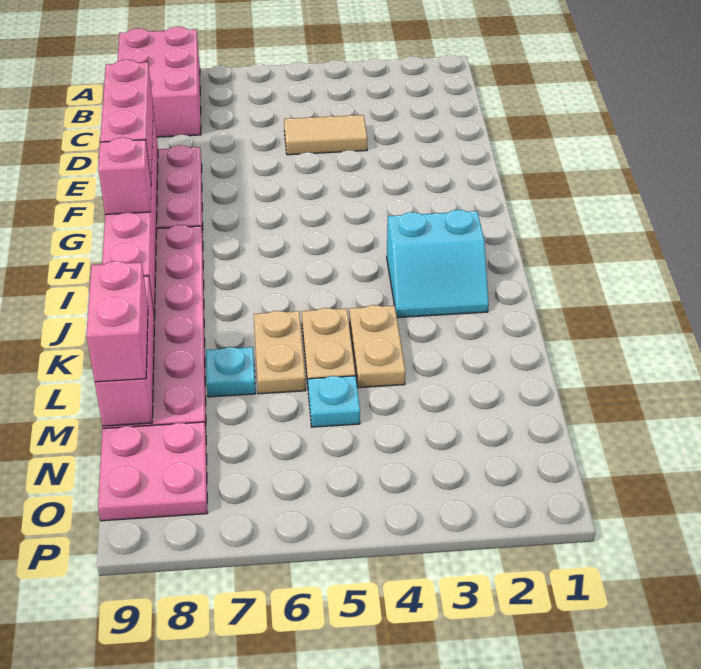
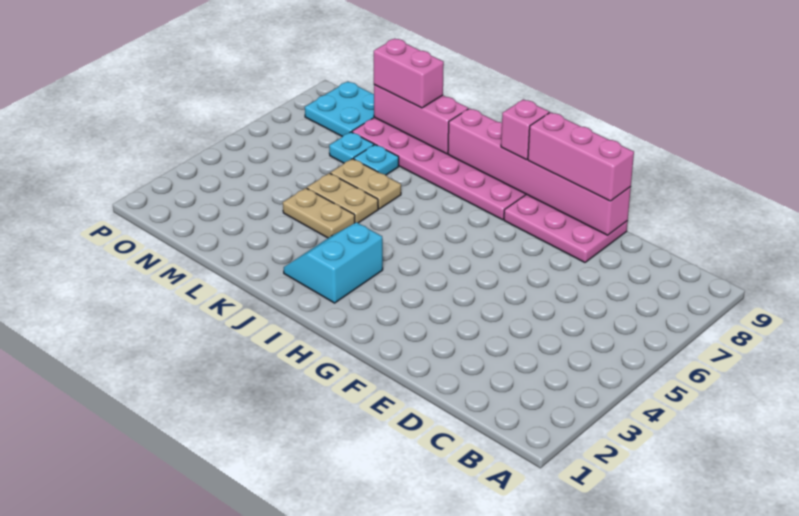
pink brick A8:C9 level 1 -> none
tan tile D4:D5 level 1 -> none
cyan plate M5 level 1 -> cyan plate M7 level 1
pink plate N8:O9 level 1 -> cyan plate N8:O9 level 1

